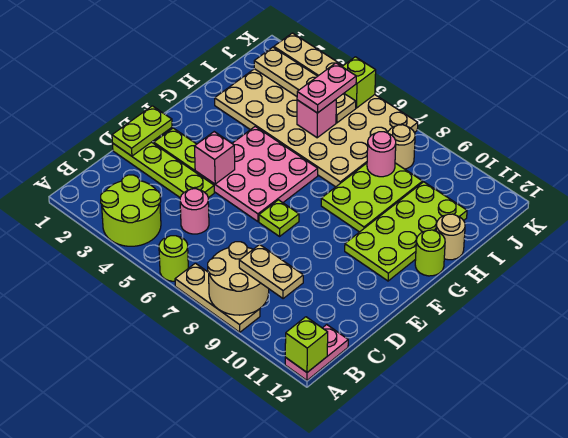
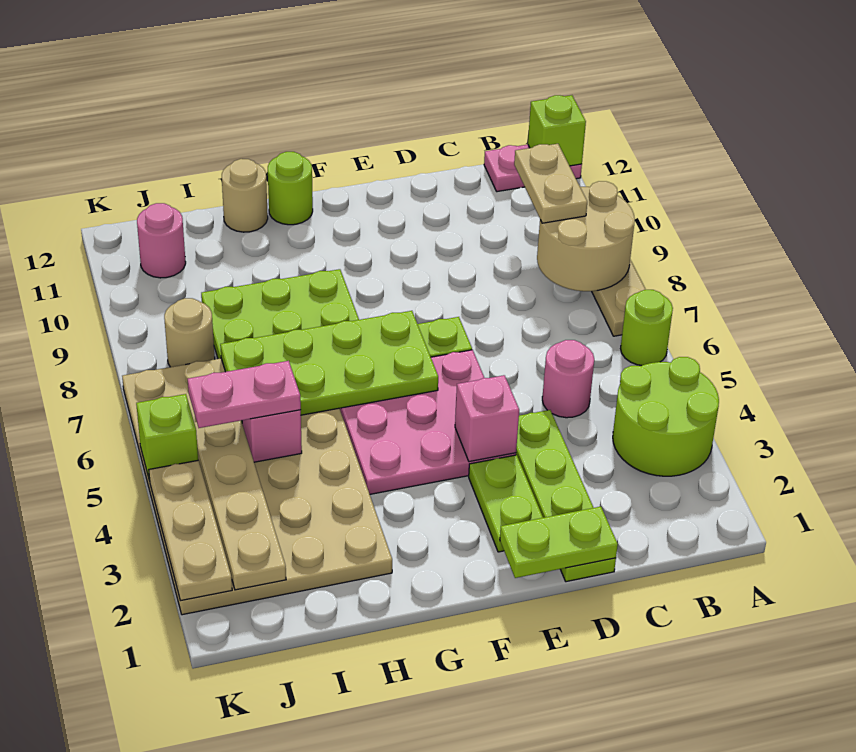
lime plate F10:I11 level 1 -> lime plate F6:I7 level 2
pink round brick I8 level 2 -> pink round brick J11 level 1

